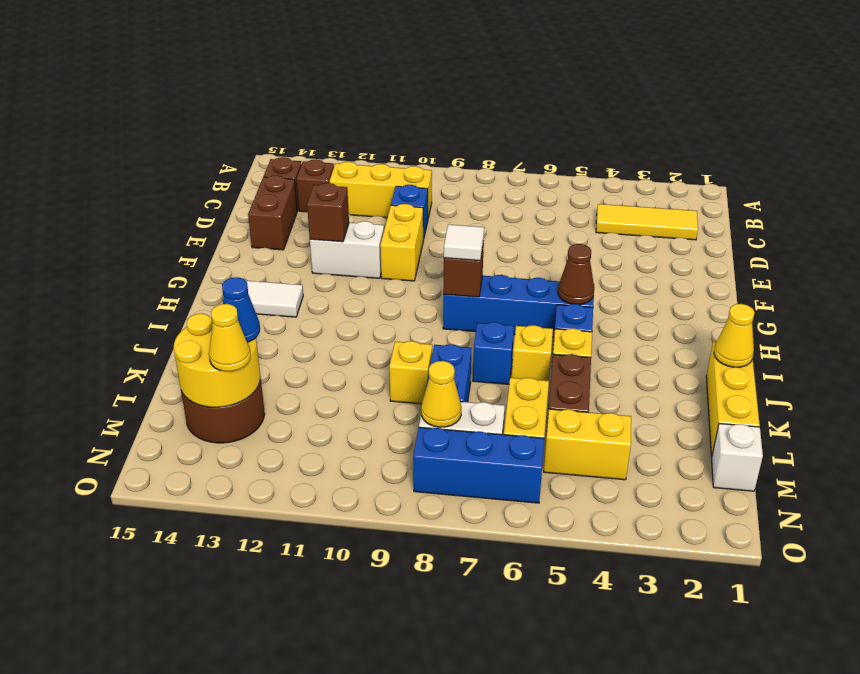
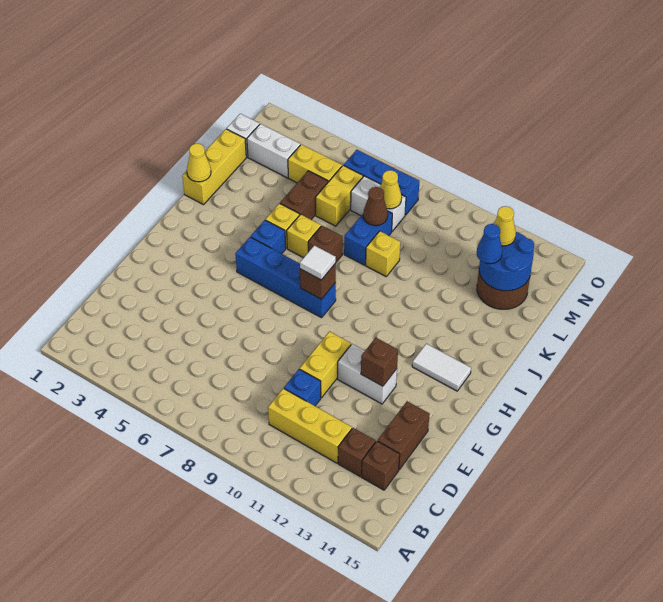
yellow tile C2:C4 level 1 -> none
brown cone H5 level 2 -> brown cone L8 level 2
blue brick J7 level 1 -> brown brick J7 level 1
yellow round brick L13:M14 level 2 -> blue round brick L13:M14 level 2
none -> white brick M2:M3 level 1

